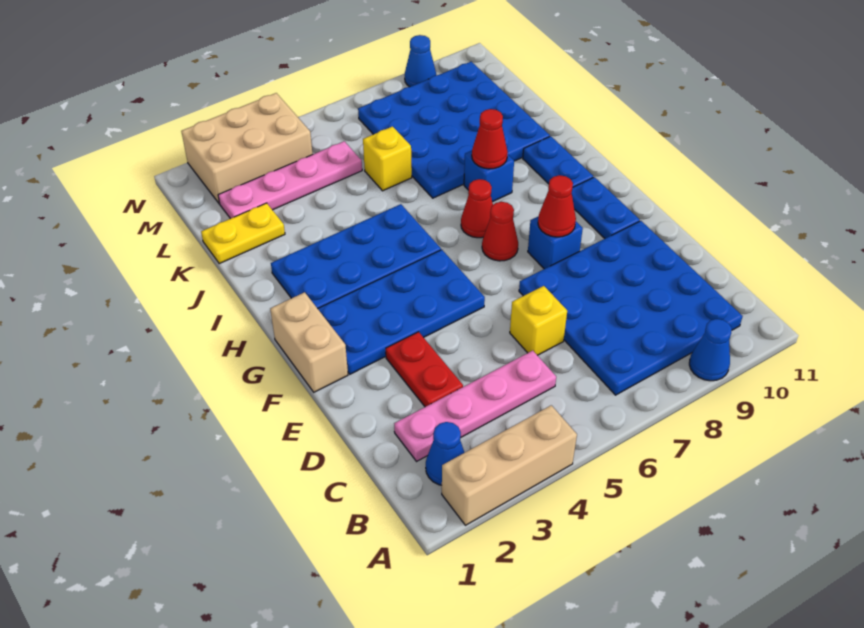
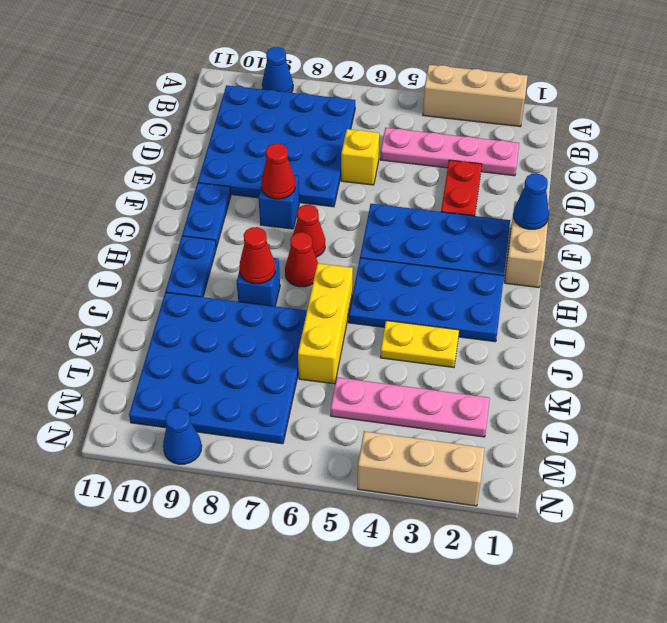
blue cone B2 level 1 -> blue cone F1 level 2
yellow plate K1:K2 level 1 -> yellow plate J3:J4 level 1
yellow brick K6 level 1 -> yellow brick I6:K6 level 1
tan brick M2:N4 level 1 -> tan brick N2:N4 level 1

